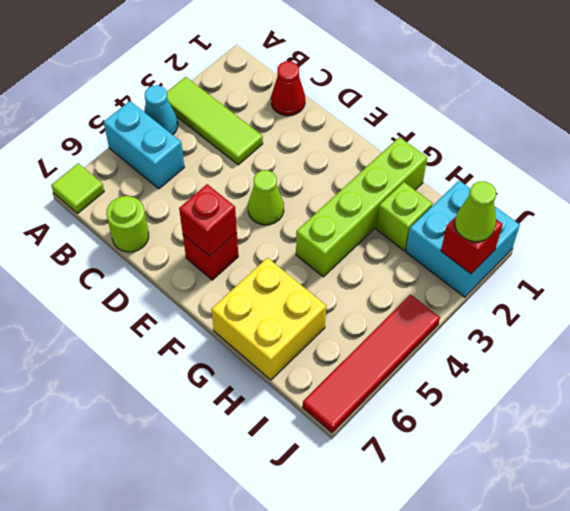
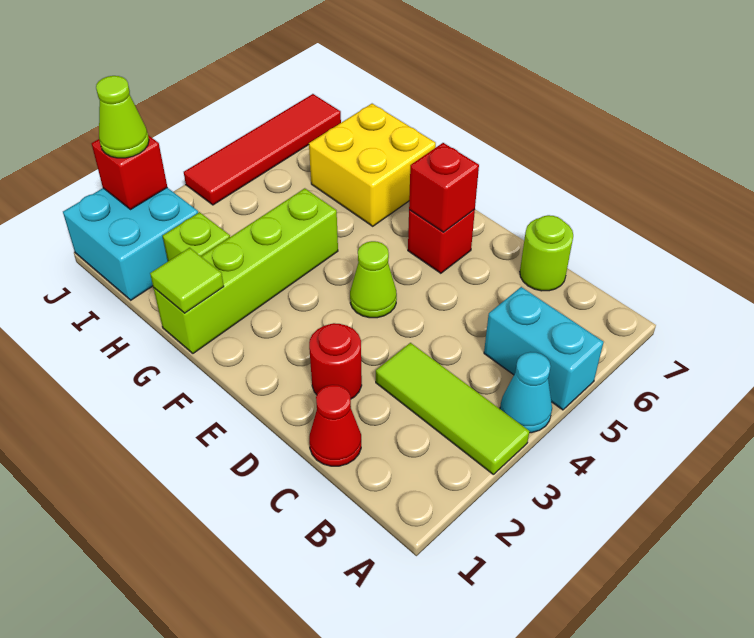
lime tile A7 level 1 -> lime tile G1 level 2
none -> red round brick D2 level 1

